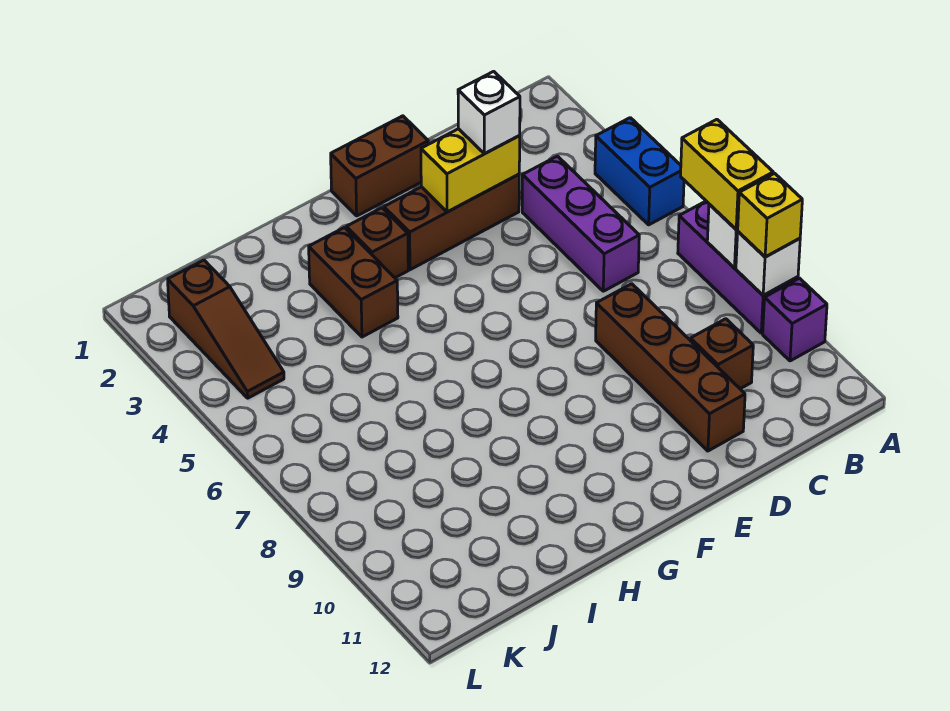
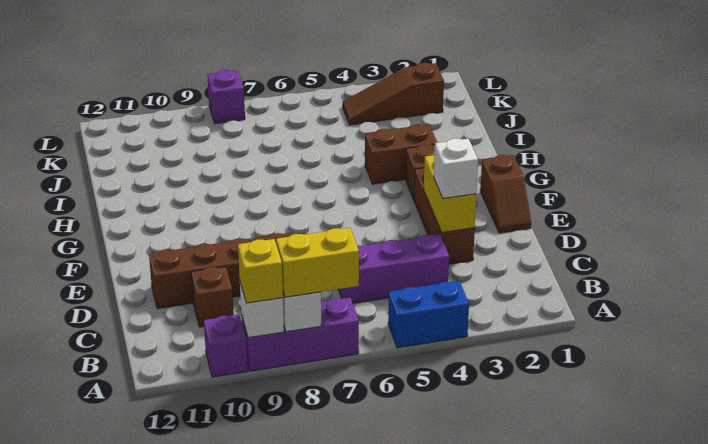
brown brick E1:F1 level 1 -> brown slope E1:F1 level 1 top F
none -> purple brick L8 level 1

